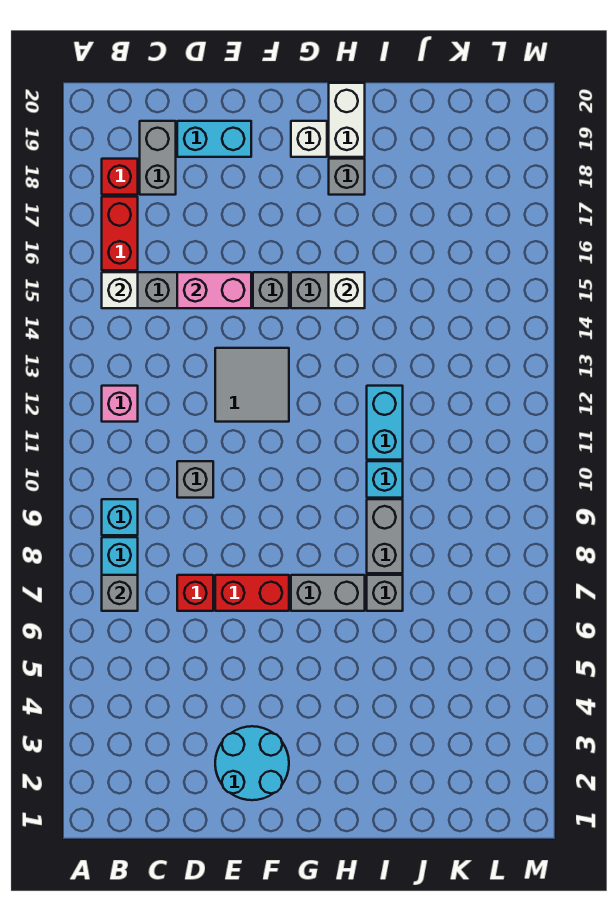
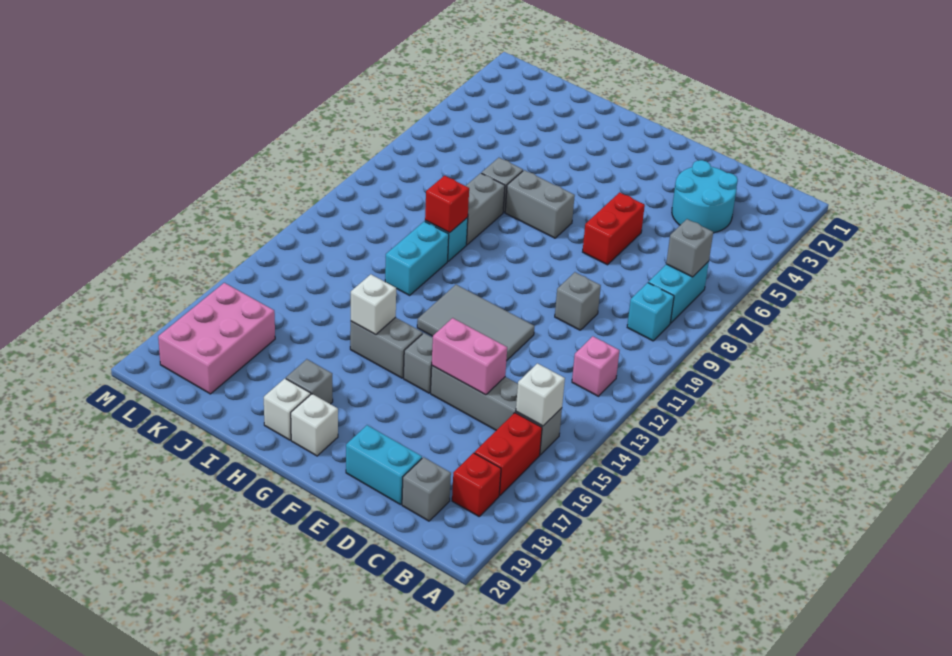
grey brick C18:C19 level 1 -> grey brick C19 level 1
red brick D7 level 1 -> red brick I10 level 2
cyan round brick E2:F3 level 1 -> cyan round brick C3:D4 level 1
red brick E7:F7 level 1 -> red brick E6:E7 level 1
grey tile E12:F13 level 1 -> grey tile E12:G13 level 1
white brick H19:H20 level 1 -> white brick H19 level 1
none -> pink brick K17:L19 level 1

